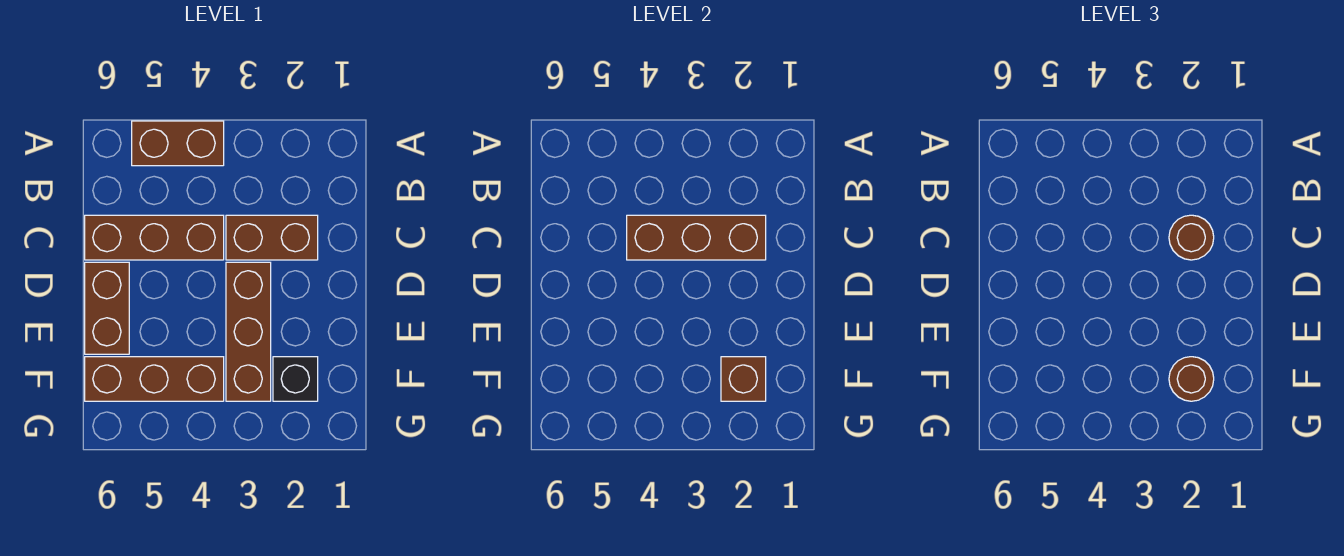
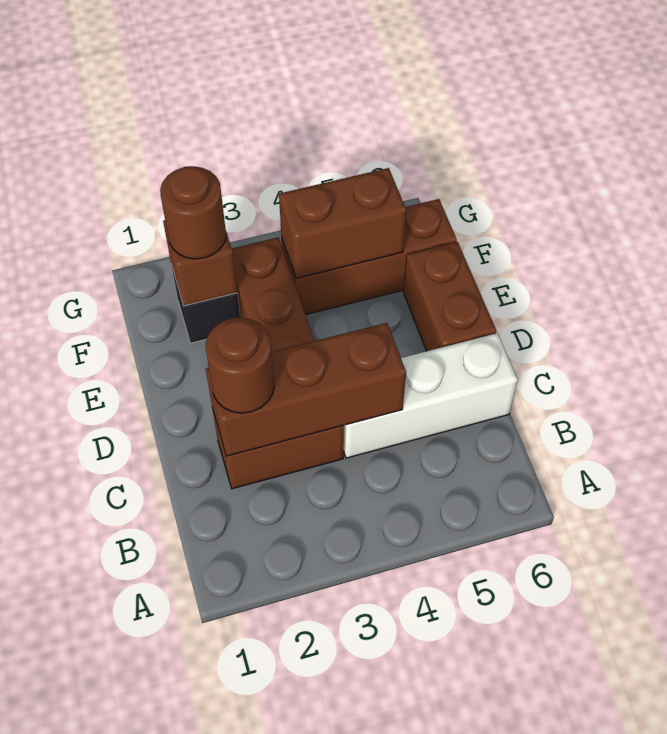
brown brick A4:A5 level 1 -> brown brick F4:F5 level 2
brown brick C4:C6 level 1 -> white brick C4:C6 level 1

